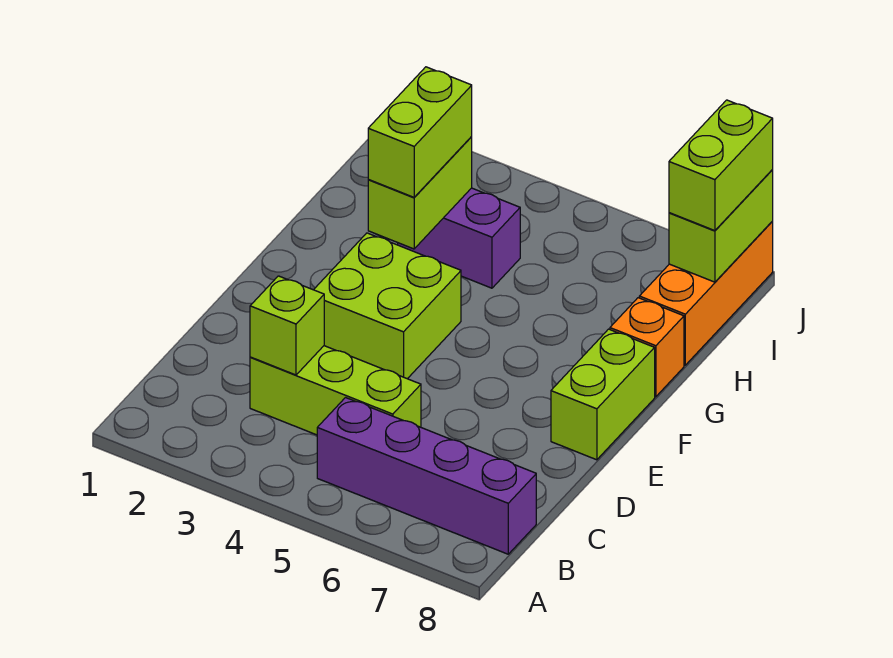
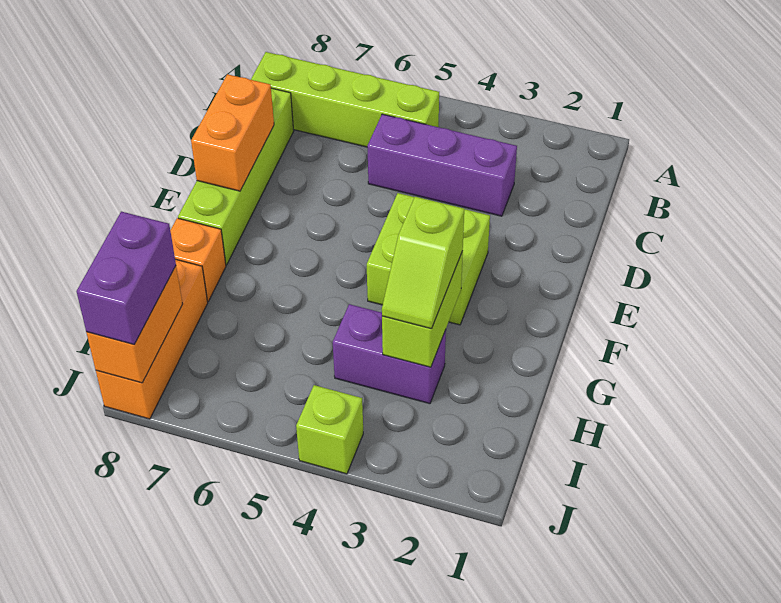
purple brick B5:B8 level 1 -> lime brick B5:B8 level 1
lime brick C3:C5 level 1 -> purple brick C3:C5 level 1
lime brick C3 level 2 -> lime brick J4 level 1
none -> orange brick D8:E8 level 2
lime brick E8:F8 level 1 -> lime brick C8:F8 level 1
lime brick G3:H3 level 3 -> lime slope G3:H3 level 3 top G
lime brick I8:J8 level 2 -> orange brick I8:J8 level 2
lime brick I8:J8 level 3 -> purple brick I8:J8 level 3

